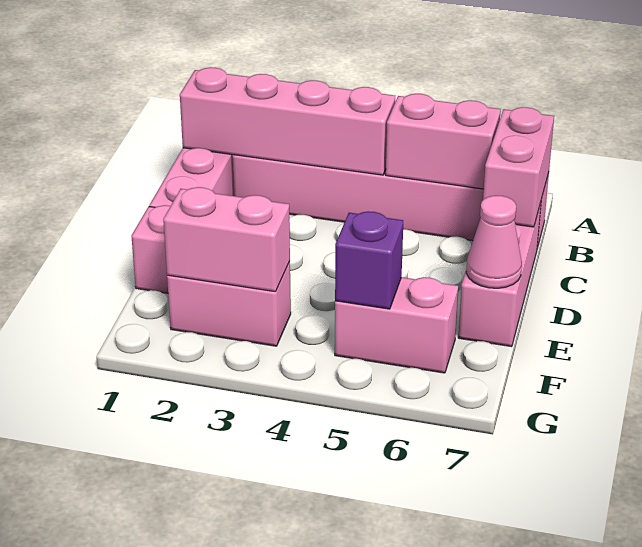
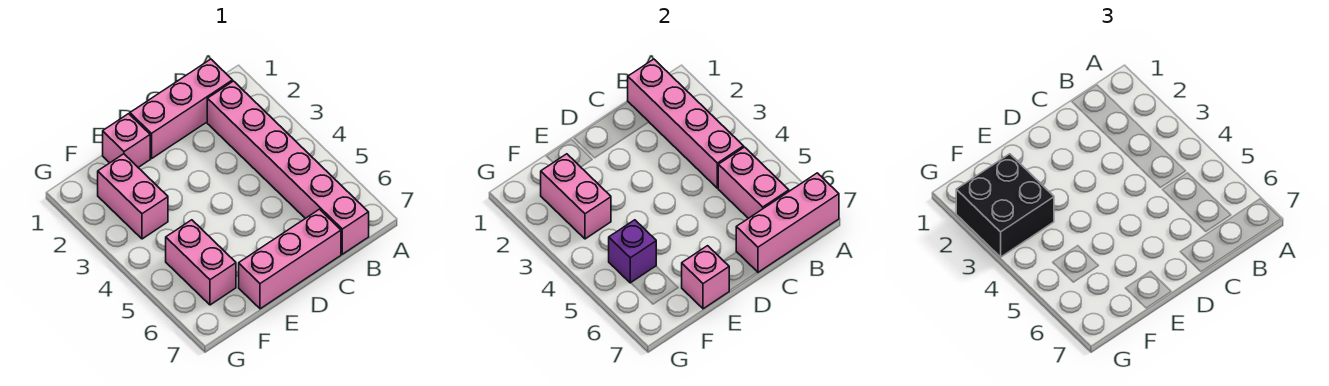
pink brick B7:C7 level 2 -> pink brick A7:C7 level 2
pink cone E7 level 2 -> pink brick E7 level 2
none -> black brick F2:G3 level 3

